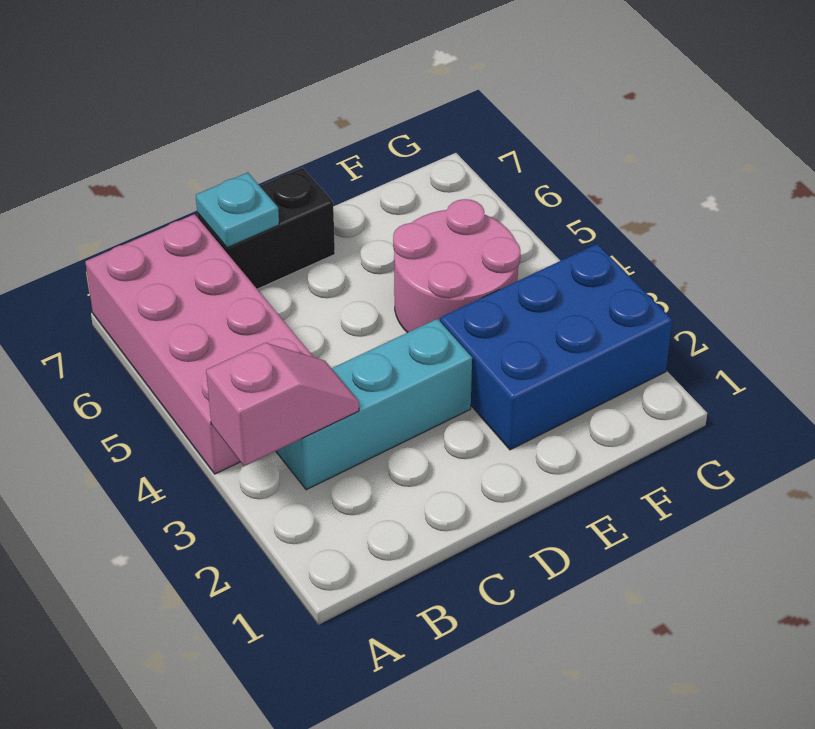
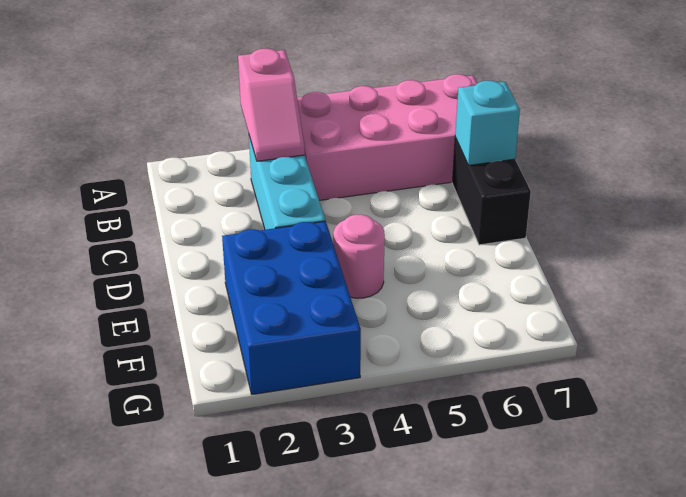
cyan plate C7 level 2 -> cyan brick C7 level 2
pink round brick E4:F5 level 1 -> pink round brick E4 level 1

